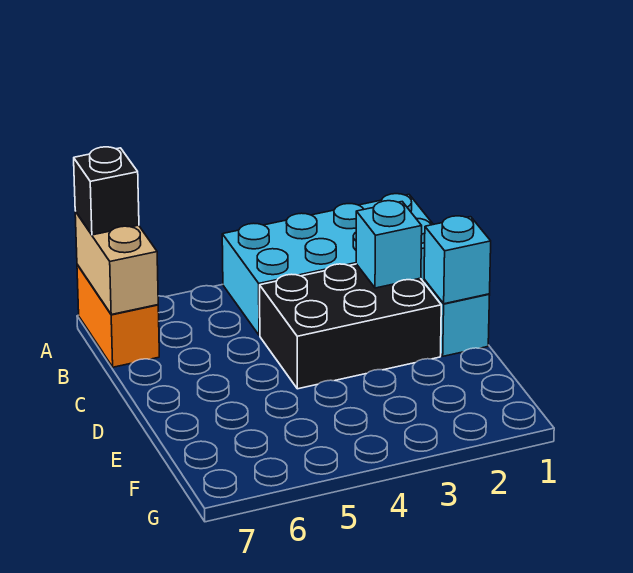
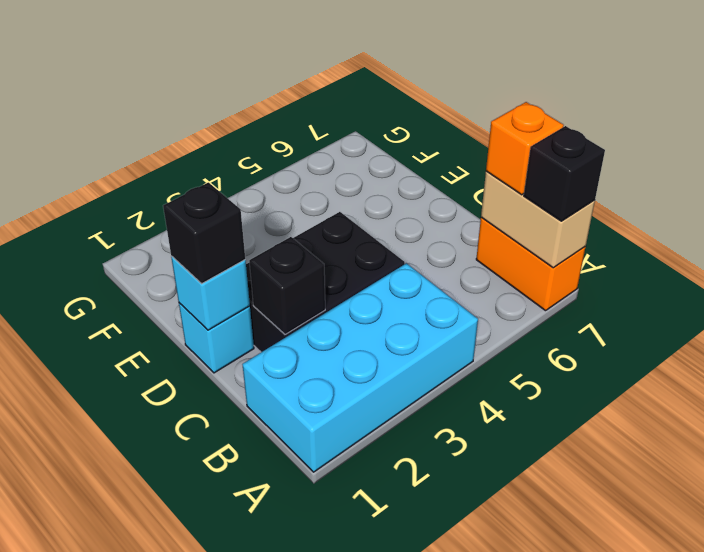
none -> orange brick B7 level 3
cyan brick C2 level 2 -> black brick C2 level 2
none -> black brick D1 level 3

